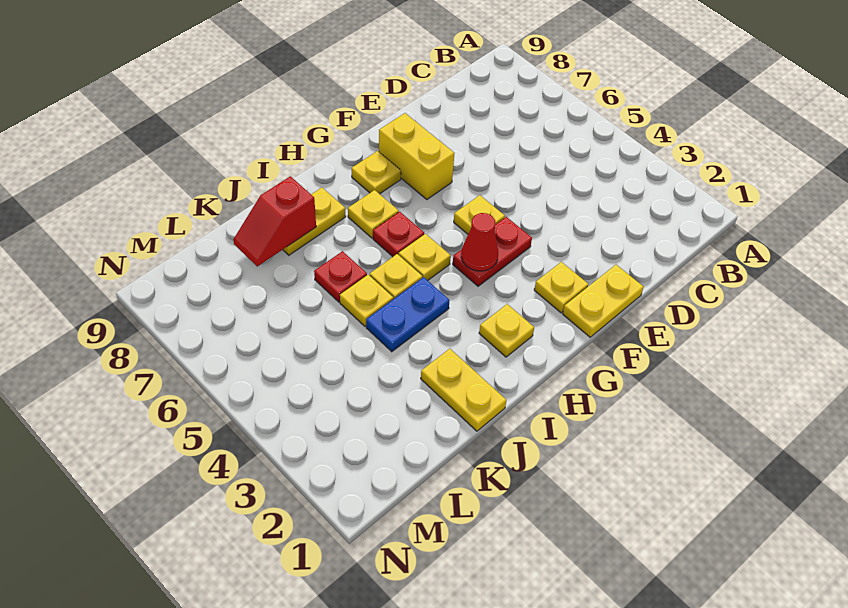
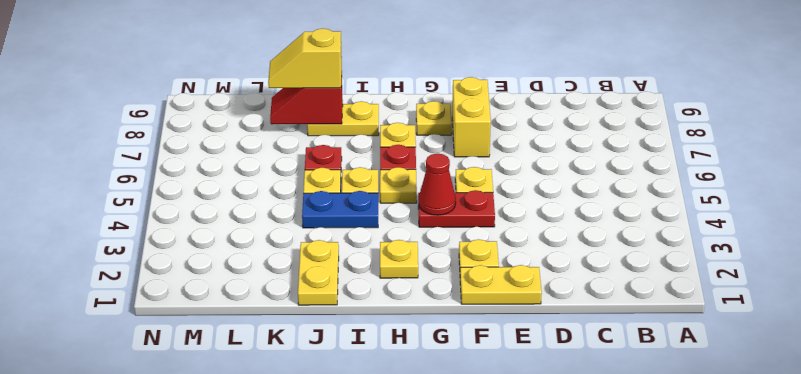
none -> yellow slope J8:K8 level 3 top J

